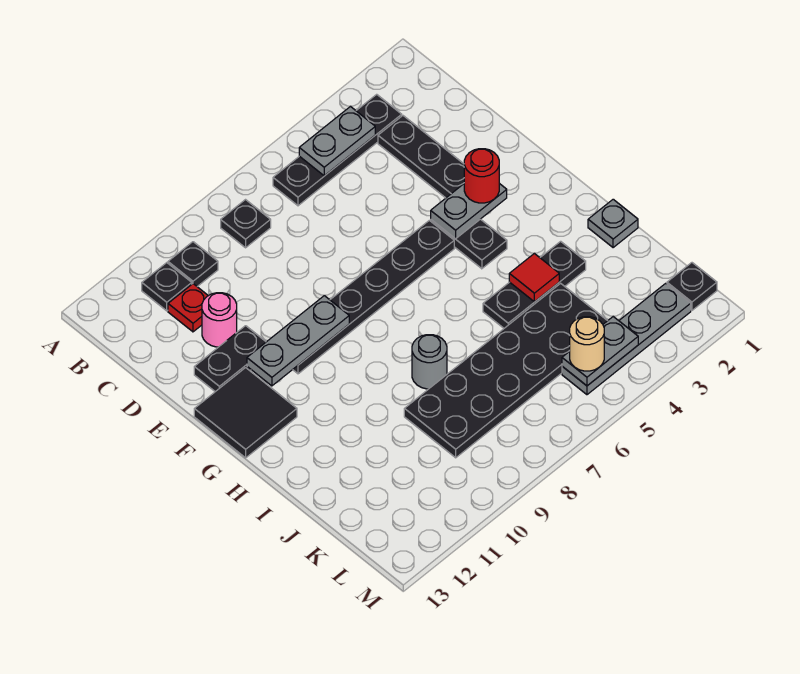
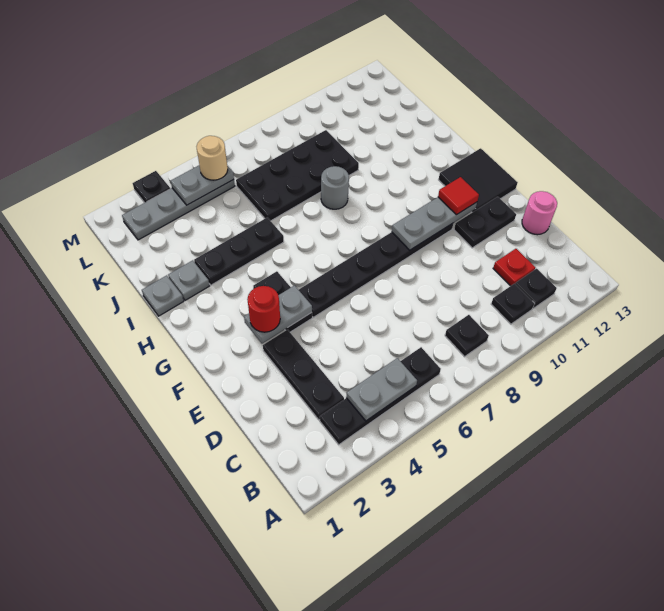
pink round brick D11 level 1 -> pink round brick D13 level 1
none -> grey plate I2 level 1
red tile I4 level 2 -> red tile F11 level 3
black plate J4:K9 level 1 -> black plate J6:K9 level 1
black plate L1 level 1 -> black plate M3 level 1

